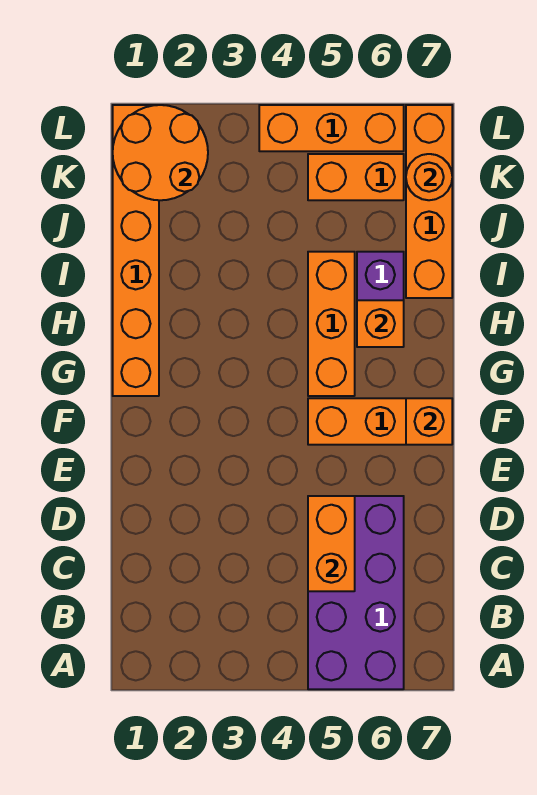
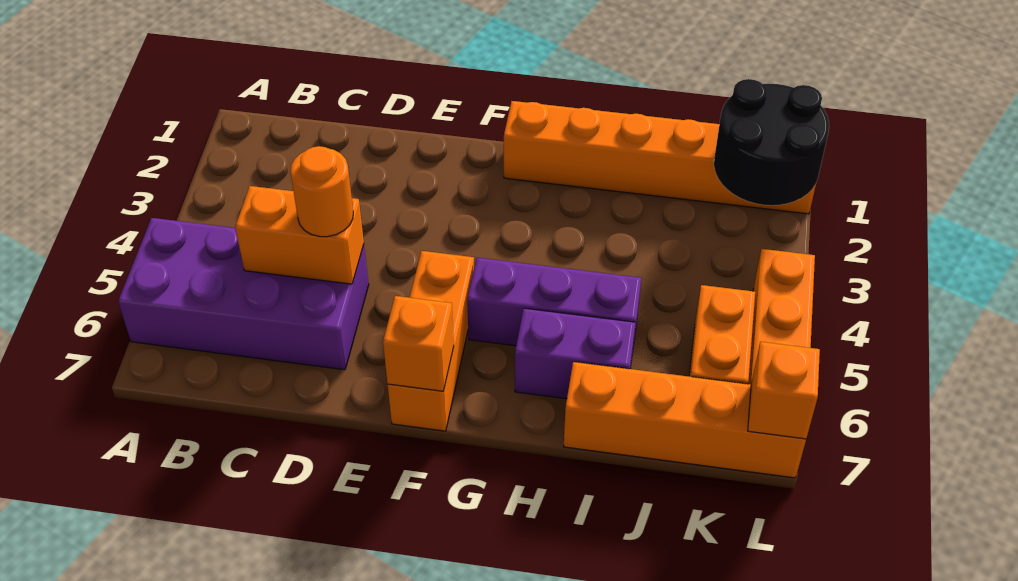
orange brick G5:I5 level 1 -> purple brick G5:I5 level 1
orange brick H6 level 2 -> orange brick L7 level 2
orange round brick K1:L2 level 2 -> black round brick K1:L2 level 2
orange round brick K7 level 2 -> orange round brick D5 level 3

